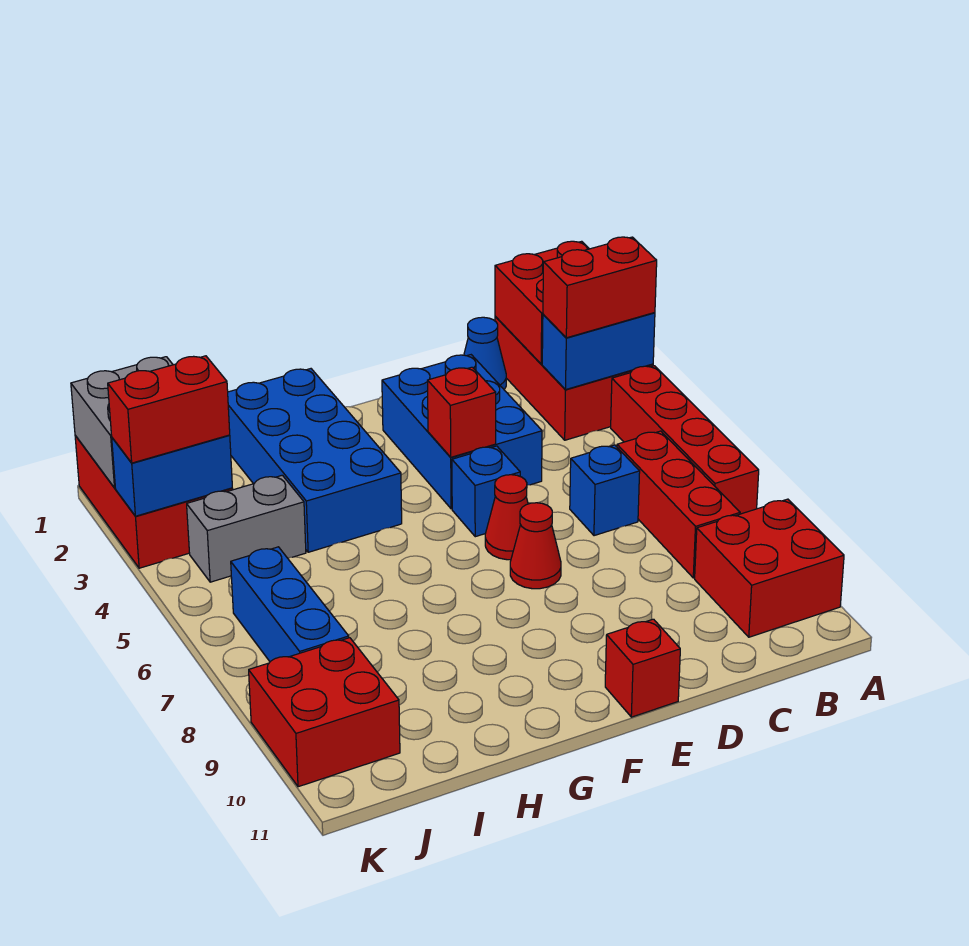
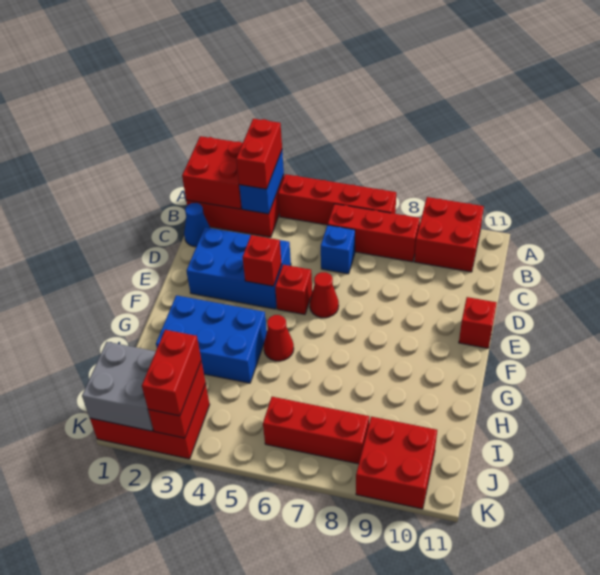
blue brick E5 level 1 -> red brick E5 level 1
red cone E7 level 1 -> red cone G5 level 1
blue brick G1:H4 level 1 -> blue brick G2:H4 level 1
grey brick I4:J4 level 1 -> none
blue brick J3:K3 level 2 -> red brick J3:K3 level 2
blue brick J6:J8 level 1 -> red brick J6:J8 level 1

